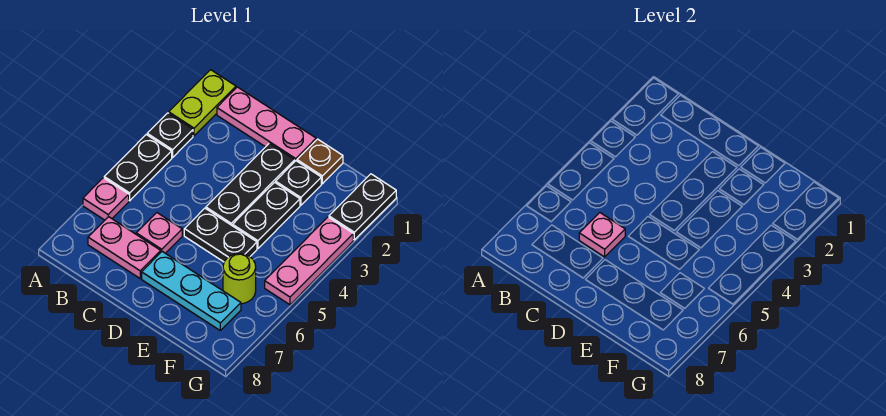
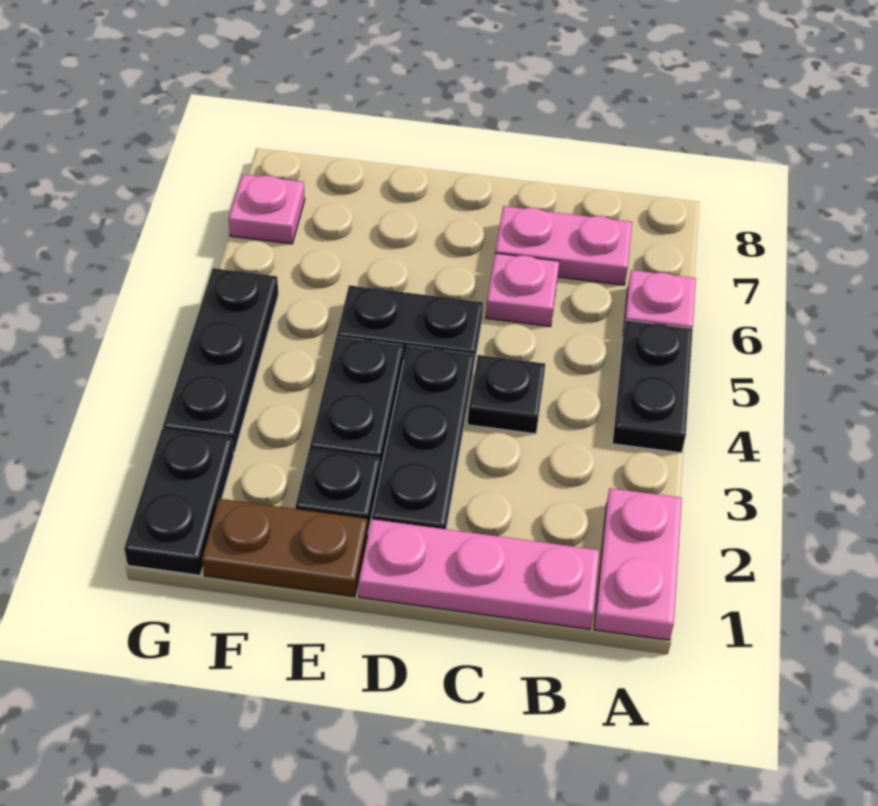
lime plate A1:A2 level 1 -> pink plate A1:A2 level 1
black plate A3 level 1 -> black plate C4 level 1
pink plate C6 level 2 -> pink plate G7 level 1
cyan plate D7:F7 level 1 -> none
brown plate E1 level 1 -> brown plate E1:F1 level 1
lime round brick F6 level 1 -> none
pink plate G3:G5 level 1 -> black plate G3:G5 level 1

